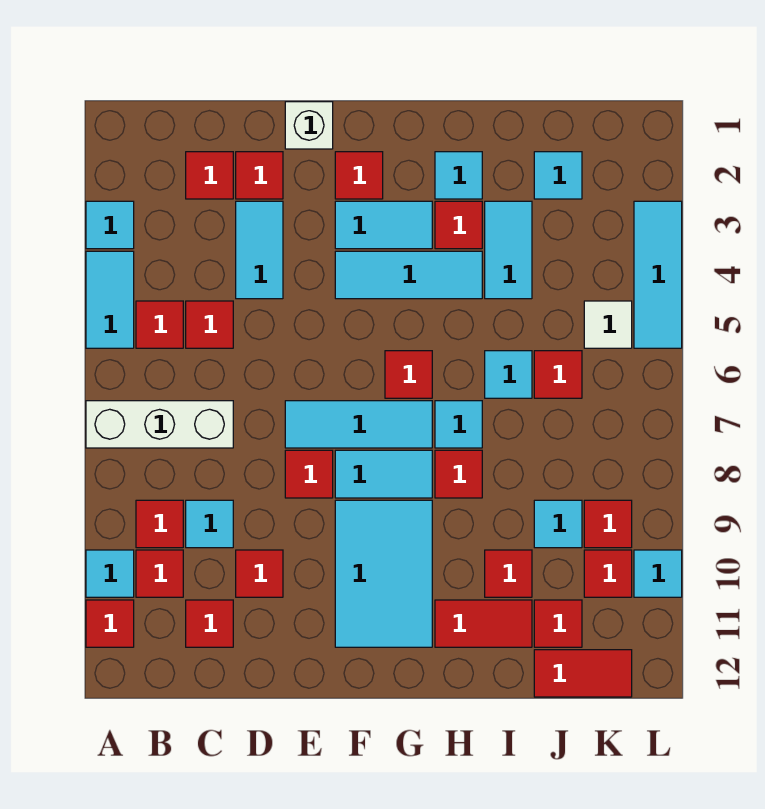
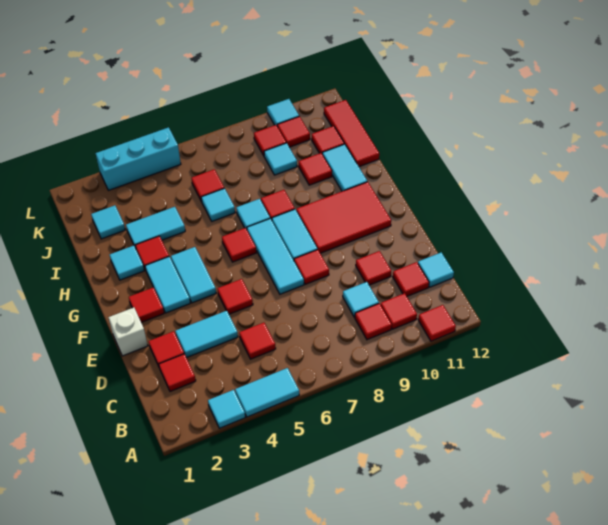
white brick A7:C7 level 1 -> none
cyan tile A10 level 1 -> cyan tile C12 level 1
red tile B5 level 1 -> red tile E5 level 1
cyan tile F4:H4 level 1 -> cyan tile F4:G4 level 1
cyan tile F9:G11 level 1 -> red tile F9:G11 level 1
red tile H11:I11 level 1 -> cyan tile H11:I11 level 1
red tile J12:K12 level 1 -> red tile I12:K12 level 1
white tile K5 level 1 -> none
cyan tile L3:L5 level 1 -> cyan brick L3:L5 level 1

